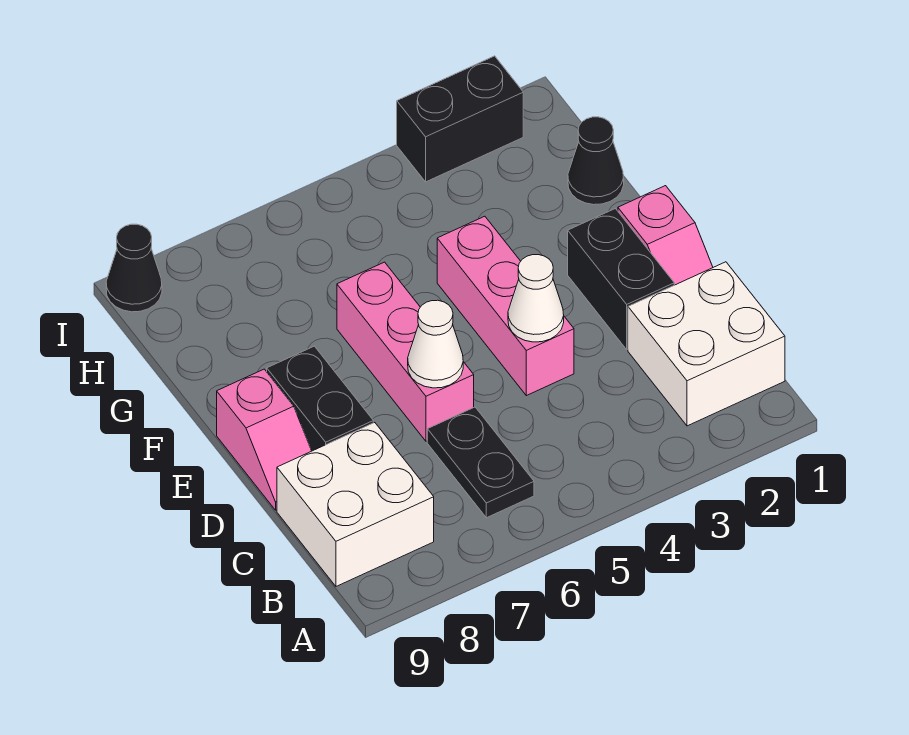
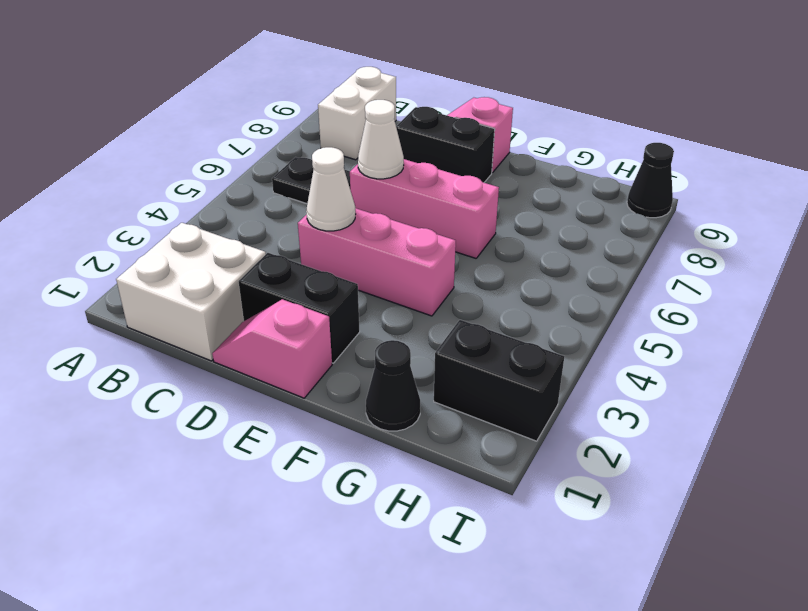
white brick B8:C9 level 1 -> white brick B8:B9 level 1
black brick I2:I3 level 1 -> black brick H2:I2 level 1

